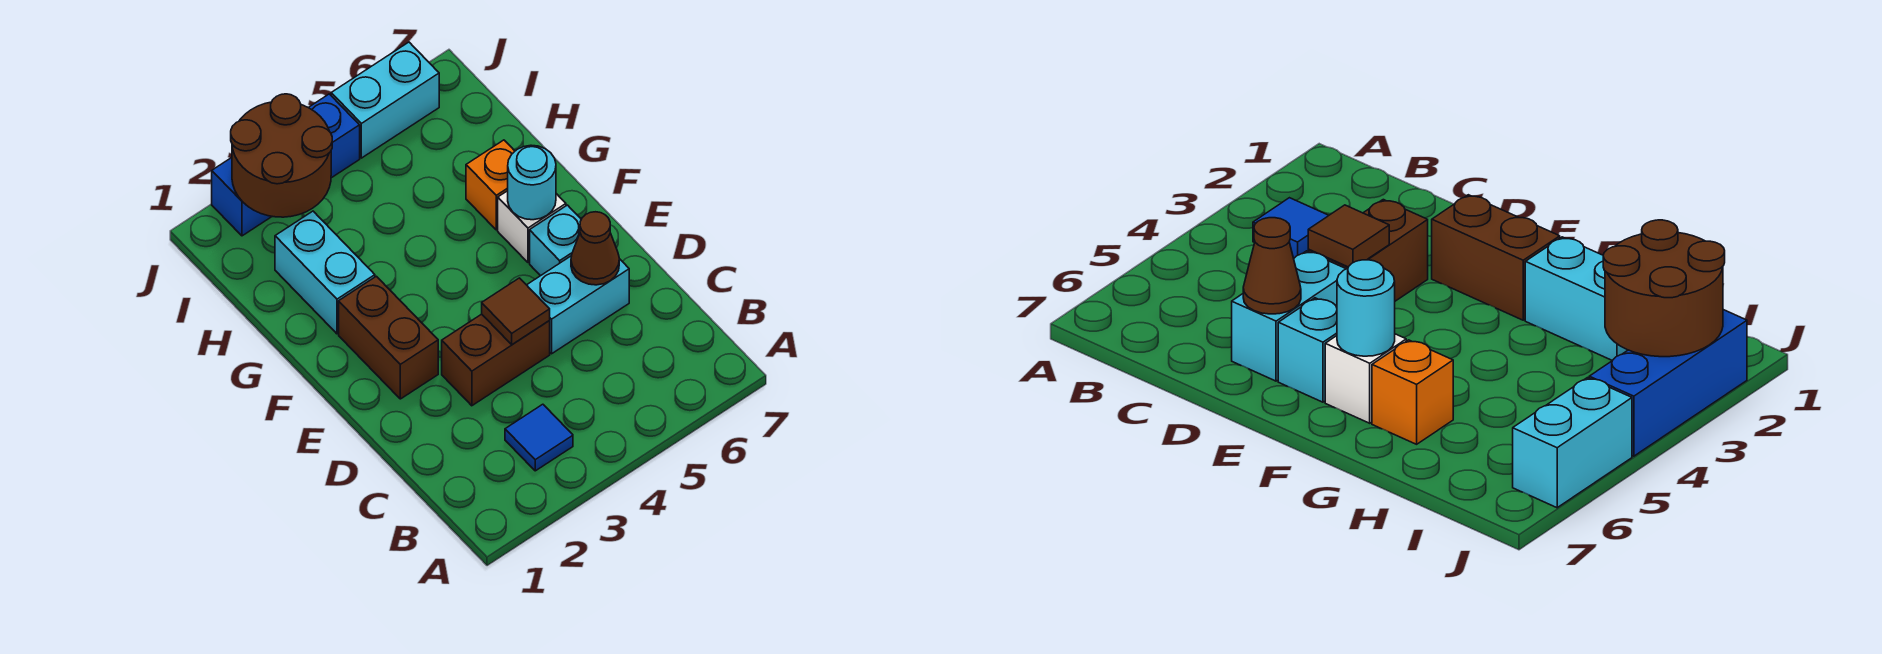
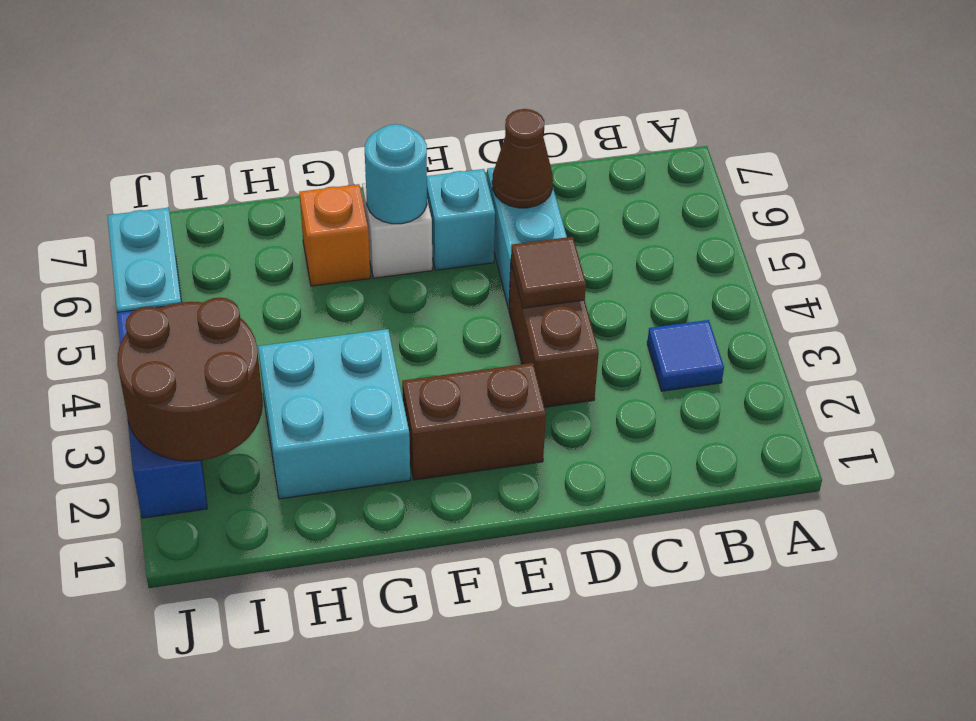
cyan brick G2:H2 level 1 -> cyan brick G2:H3 level 1

